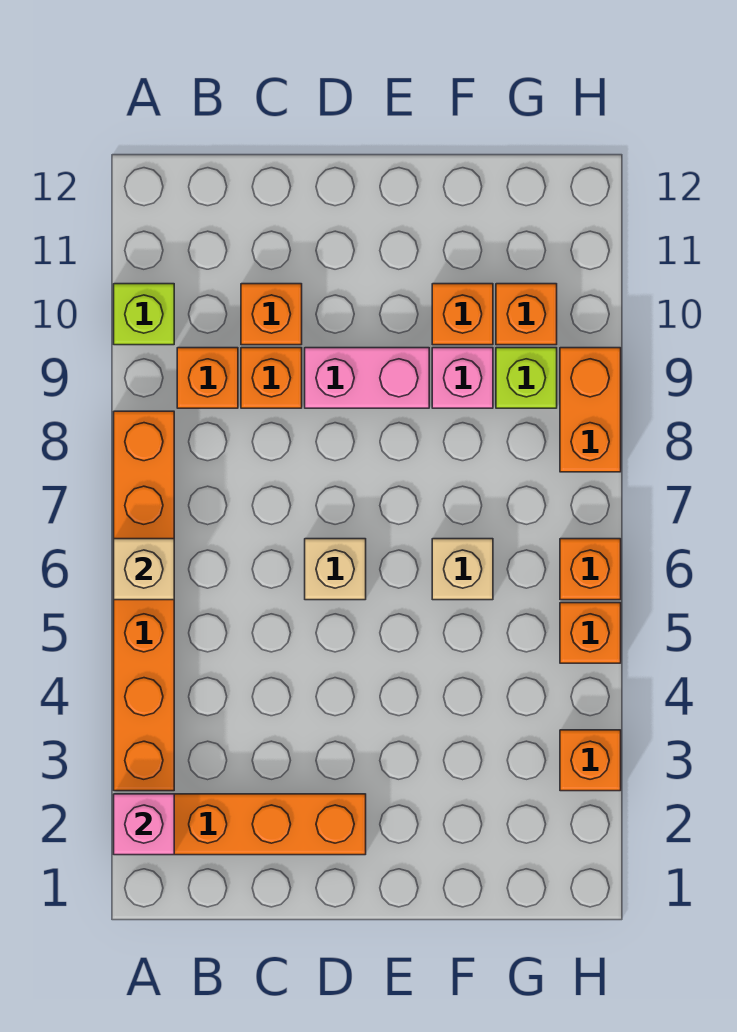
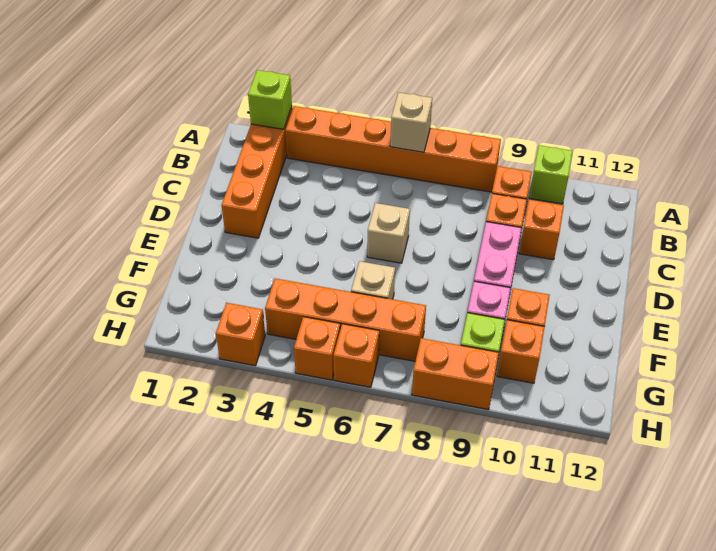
pink brick A2 level 2 -> lime brick A2 level 2
none -> orange brick G4:G7 level 1

